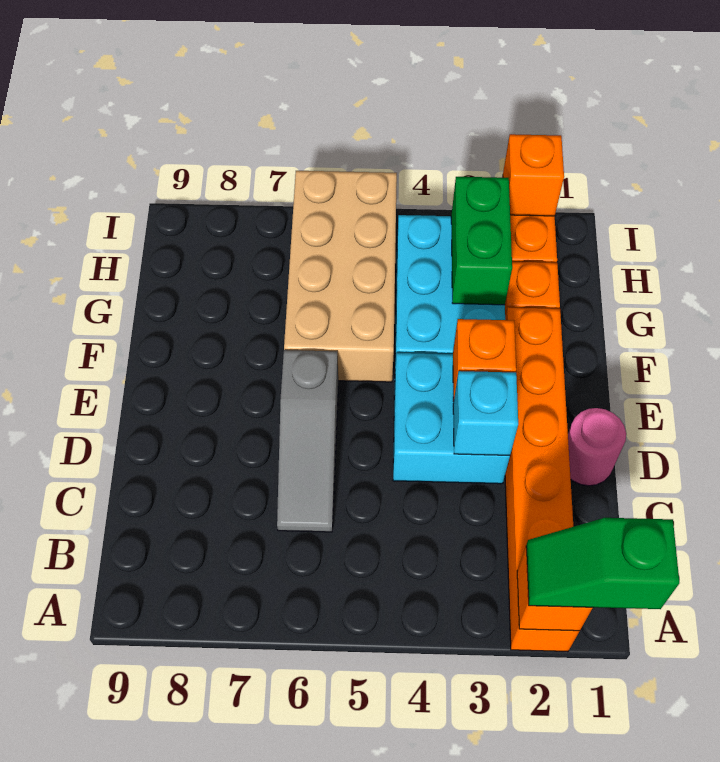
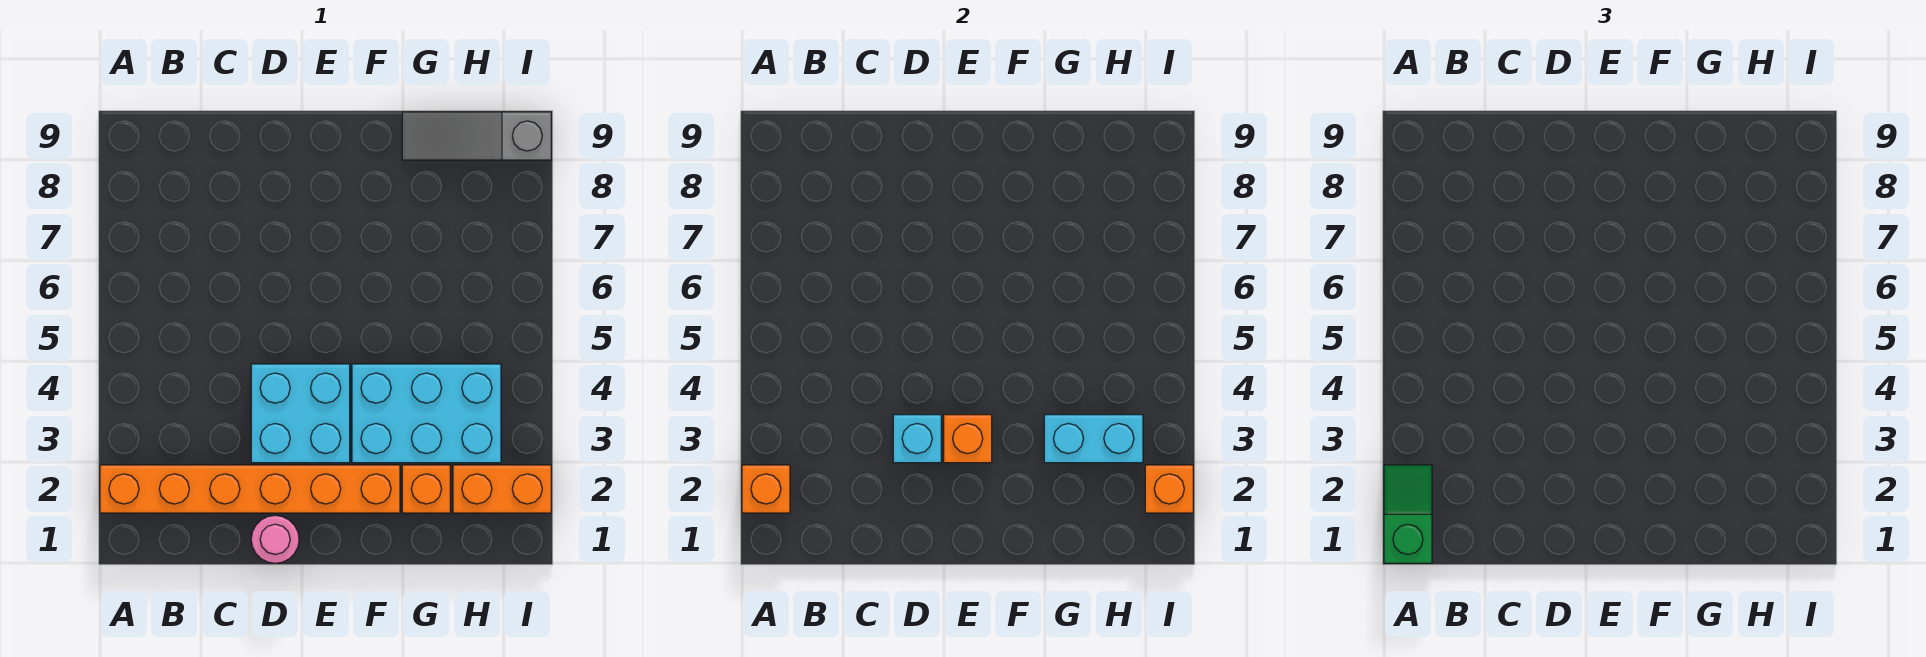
grey slope C6:E6 level 1 top E -> grey slope G9:I9 level 1 top I
tan brick F5:I6 level 1 -> none
green brick G3:H3 level 2 -> cyan brick G3:H3 level 2

